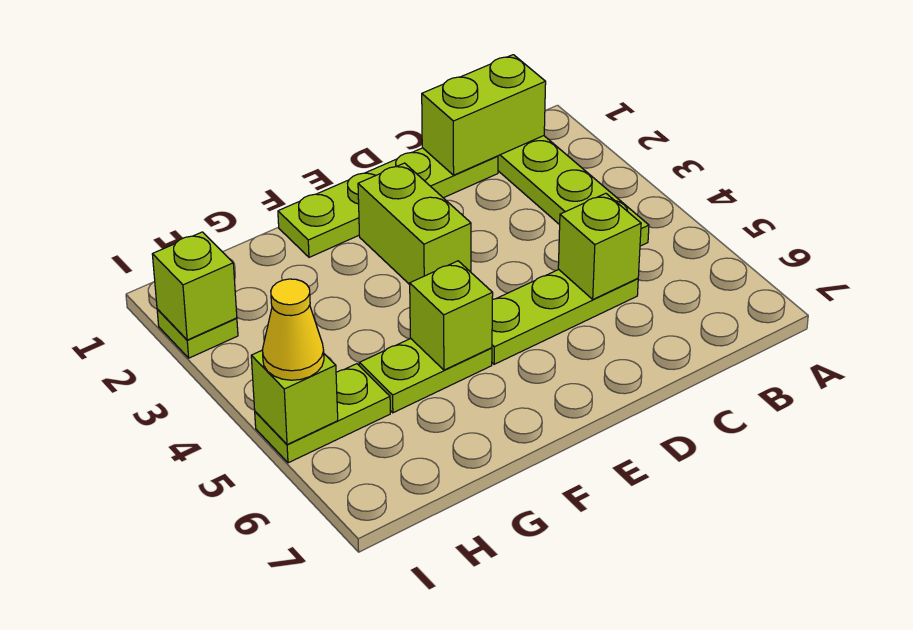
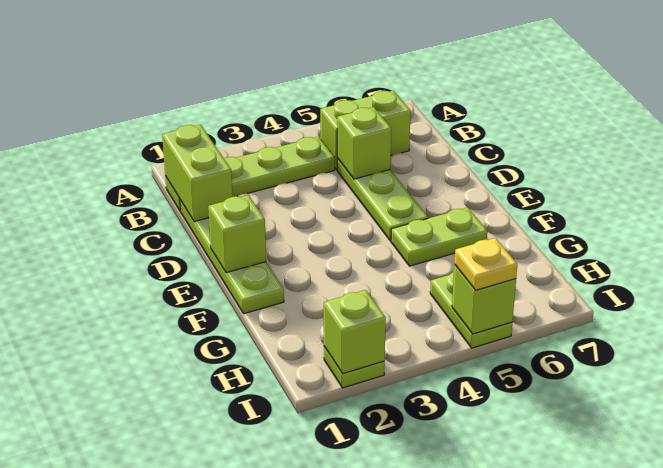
lime brick E2:E3 level 1 -> lime brick B5:B6 level 1
lime plate F5:G5 level 1 -> lime plate F5:F6 level 1
lime brick F5 level 2 -> lime brick E1 level 2
yellow cone I5 level 3 -> yellow plate I5 level 3

